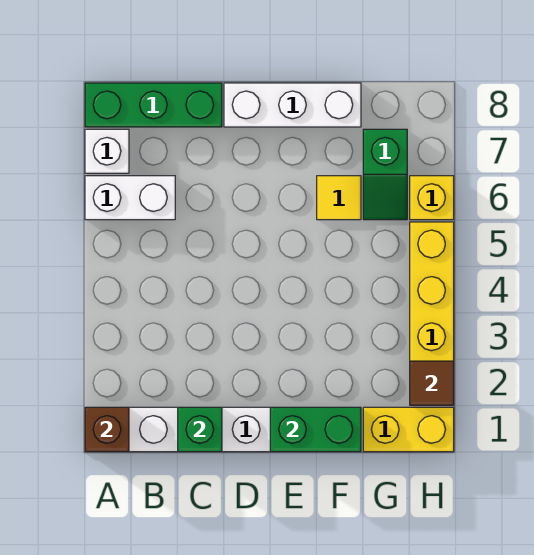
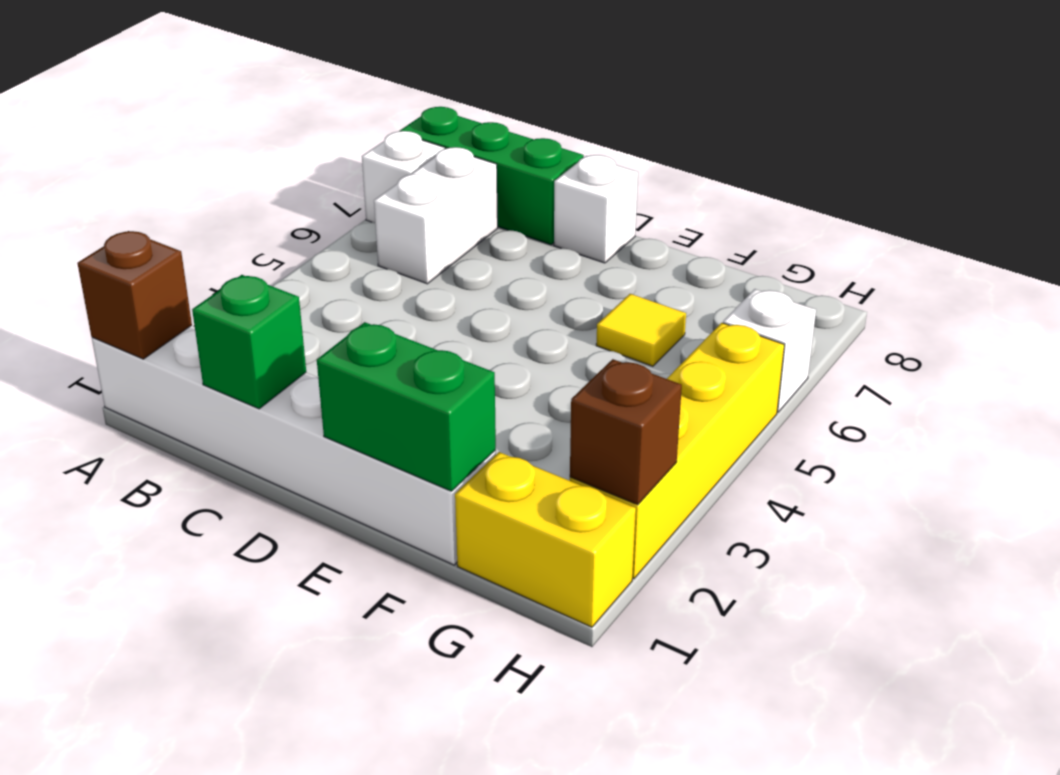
white brick A6:B6 level 1 -> white brick B6:B7 level 1
white brick D8:F8 level 1 -> white brick D8 level 1
green slope G6:G7 level 1 top 7 -> none
brown tile H2 level 2 -> brown brick H2 level 2
yellow brick H6 level 1 -> white brick H6 level 1

